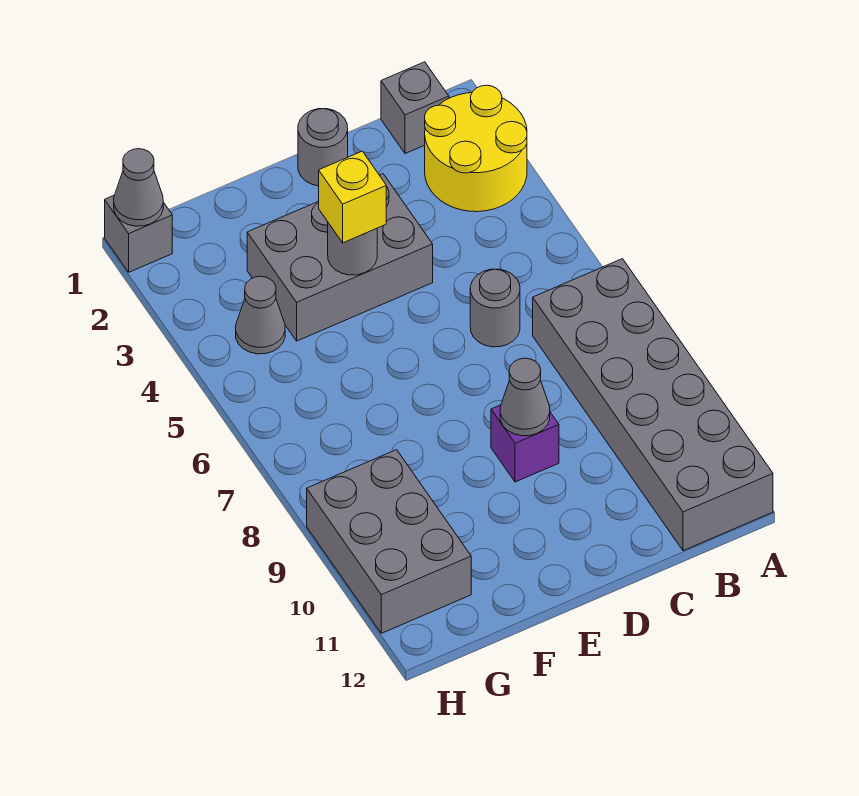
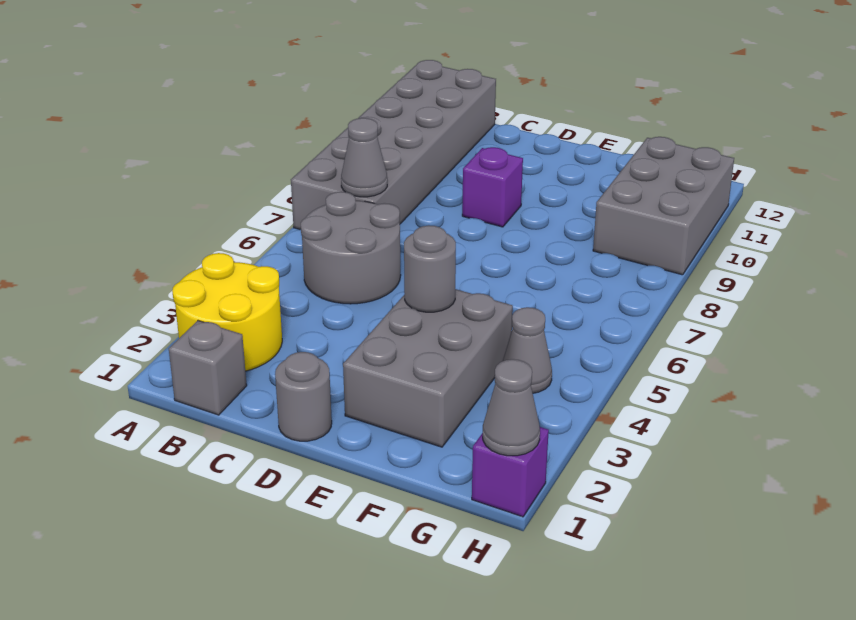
grey round brick C6 level 1 -> grey round brick B5:C6 level 1
grey brick D3:F4 level 1 -> grey brick E2:F4 level 1
grey cone D9 level 2 -> grey cone B7 level 2
yellow brick E4 level 3 -> none
grey brick H1 level 1 -> purple brick H1 level 1

